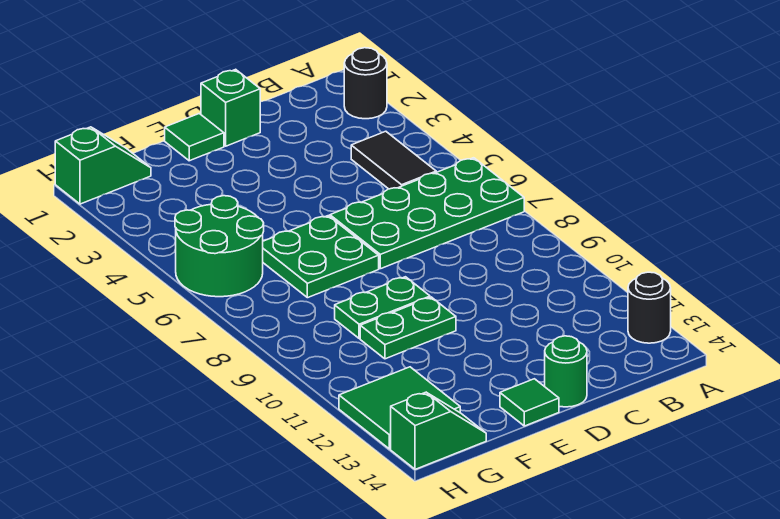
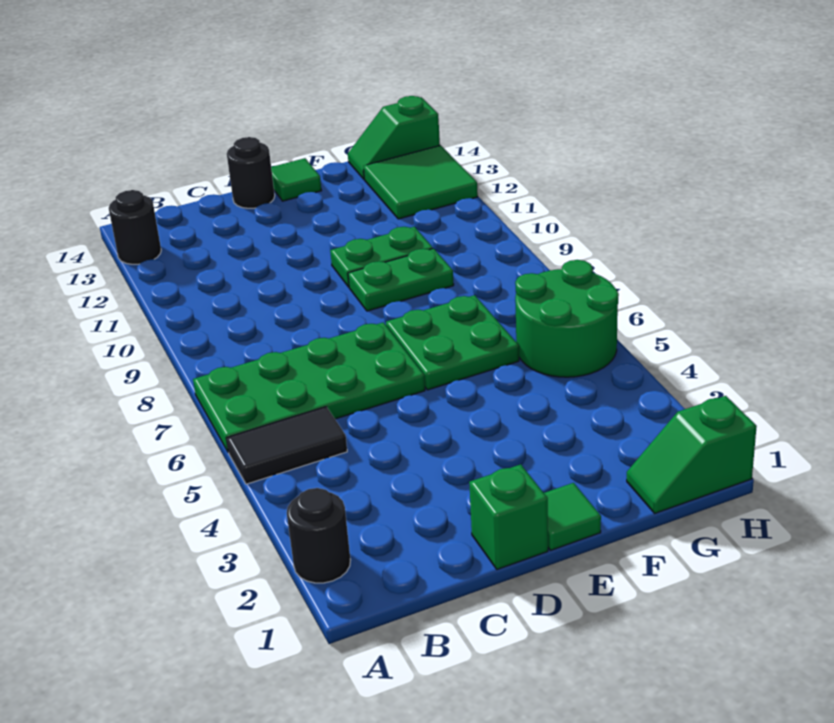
black tile B4:B5 level 1 -> black tile A5:B5 level 1
green round brick D14 level 1 -> black round brick D14 level 1

